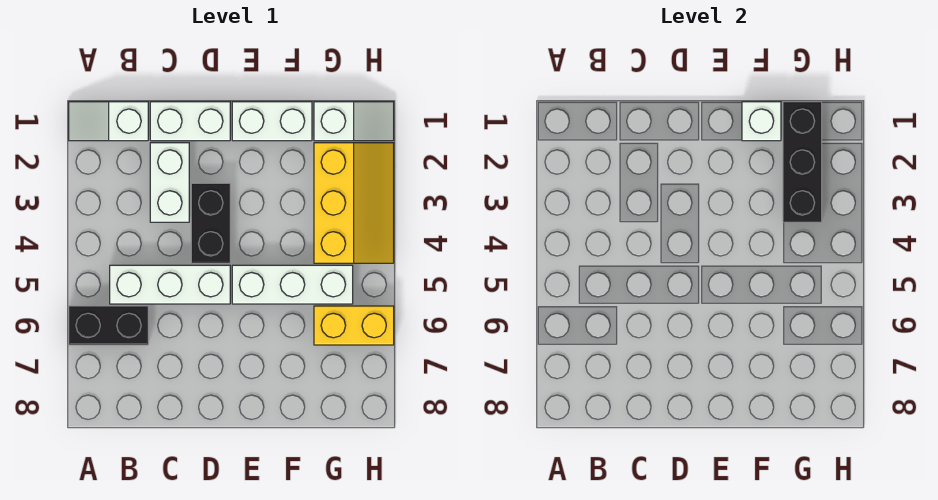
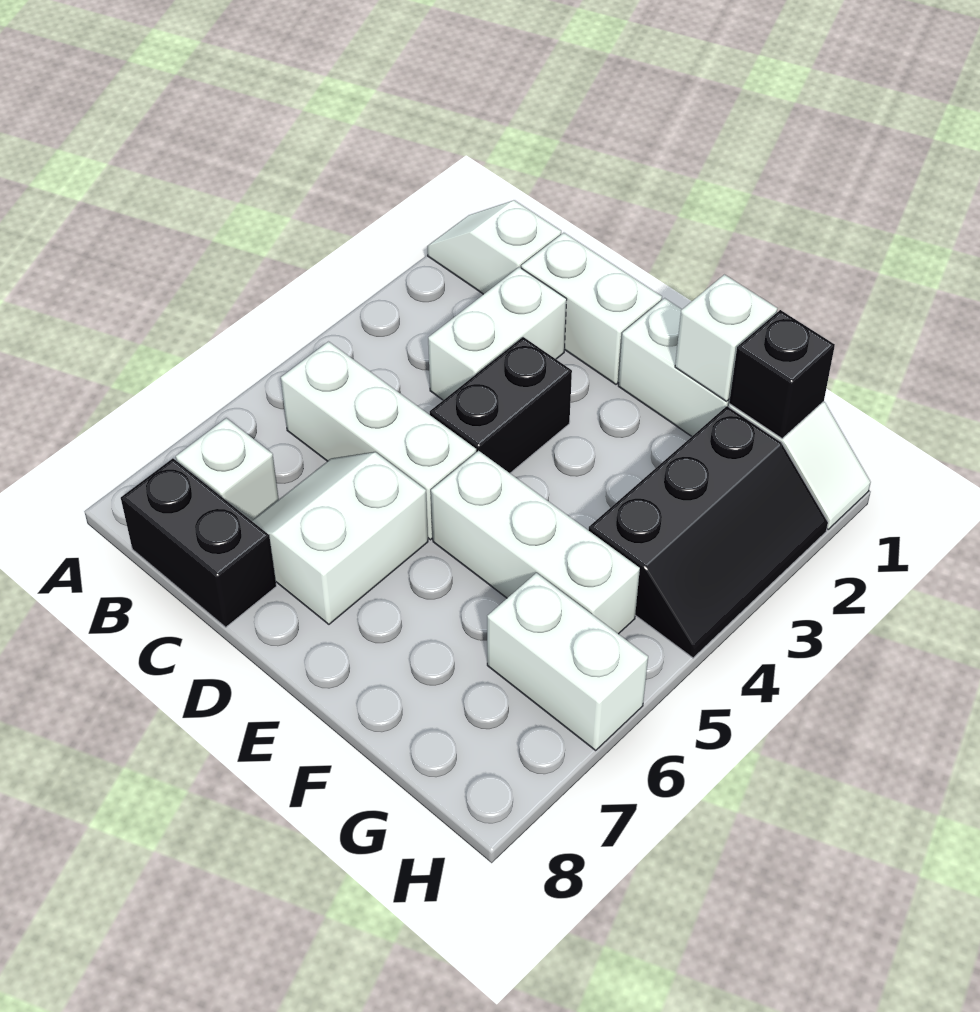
black brick A6:B6 level 1 -> black brick B8:C8 level 1
none -> white brick B7 level 1
none -> white slope C6:D7 level 1 top D
black brick G1:G3 level 2 -> black brick G1 level 2
yellow slope G2:H4 level 1 top G -> black slope G2:H4 level 1 top G
yellow brick G6:H6 level 1 -> white brick G6:H6 level 1

